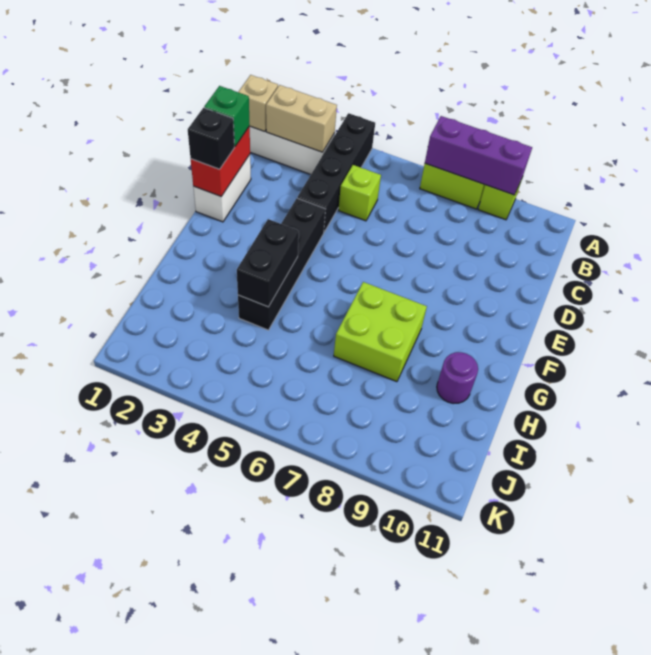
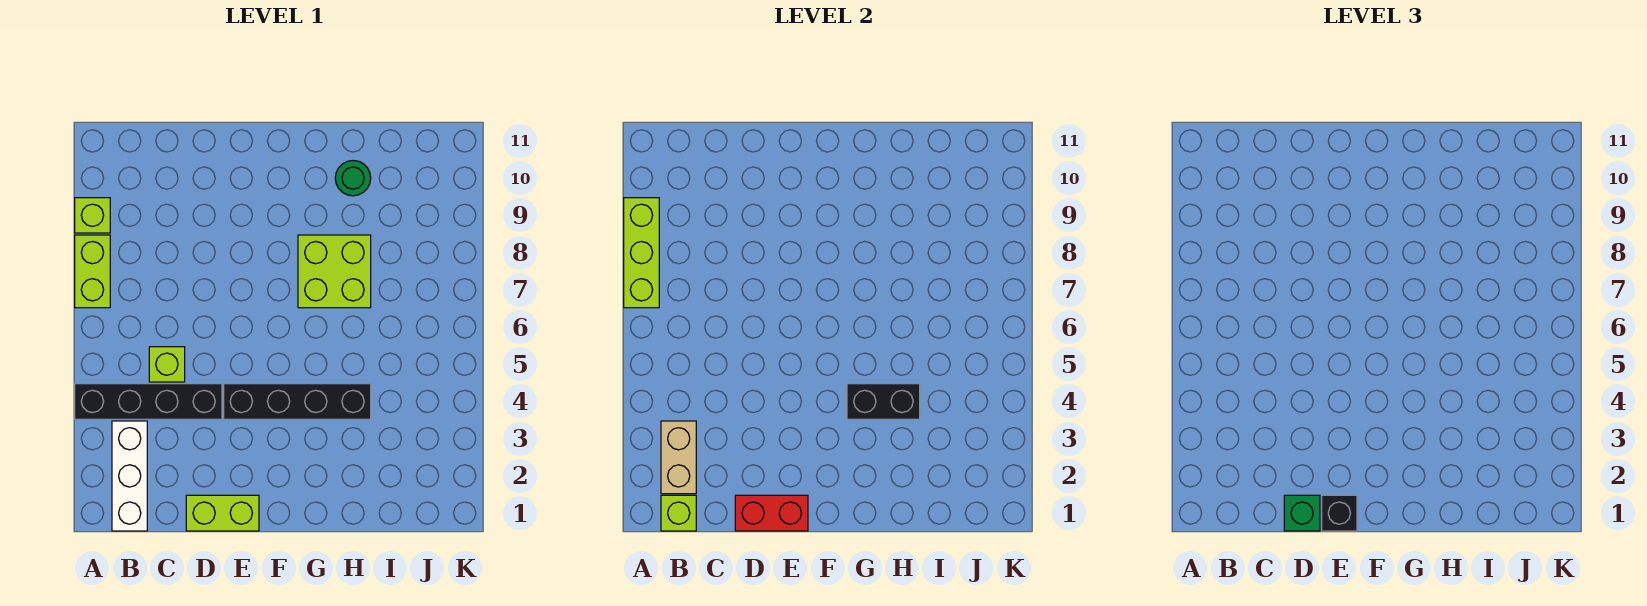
purple brick A7:A9 level 2 -> lime brick A7:A9 level 2
tan brick B1 level 2 -> lime brick B1 level 2
white brick D1:E1 level 1 -> lime brick D1:E1 level 1
purple round brick H10 level 1 -> green round brick H10 level 1

